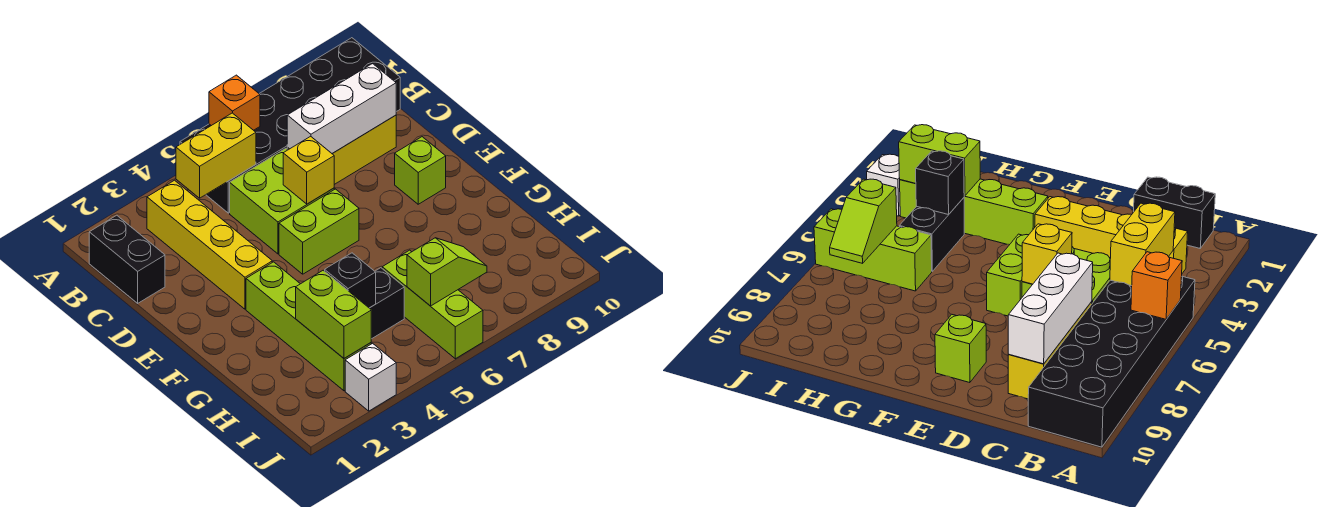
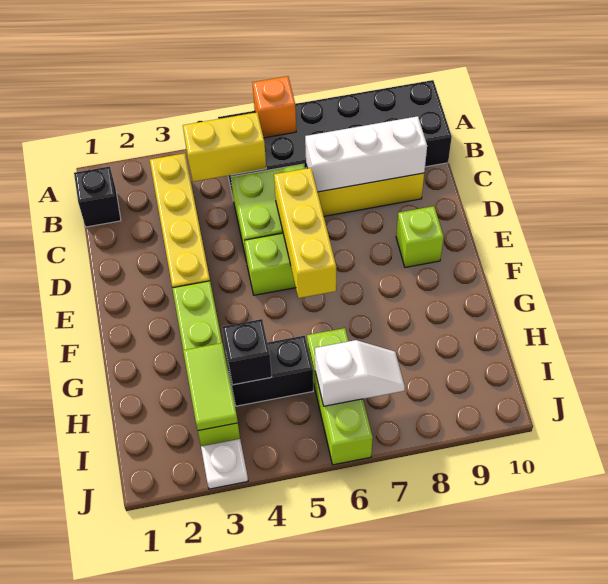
black brick B1:C1 level 1 -> black brick B1 level 1
yellow brick D6 level 2 -> yellow brick D6:F6 level 2
lime brick H3:I3 level 2 -> lime tile H3:I3 level 2
lime slope I6:I7 level 2 top 6 -> white slope I6:I7 level 2 top 6
white brick J3 level 1 -> white plate J3 level 1

